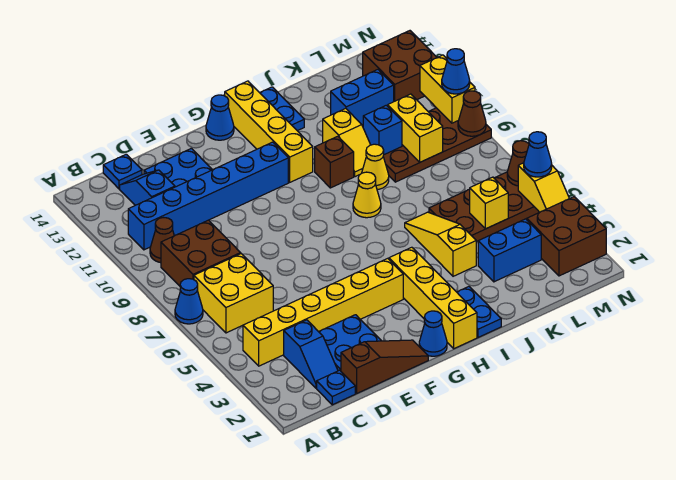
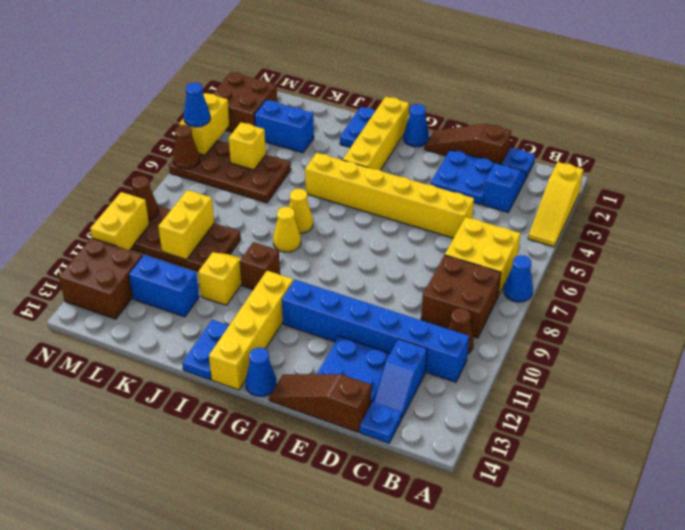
yellow brick B4:G4 level 1 -> yellow brick D5:I5 level 1
none -> brown slope D14:F14 level 1 top D
yellow slope J4:J6 level 1 top 4 -> yellow slope A2:A4 level 1 top 2
yellow cone J9 level 1 -> yellow cone I7 level 1
blue brick K10 level 2 -> none
yellow slope N4:N5 level 2 top 5 -> yellow brick N4:N5 level 2
blue cone N10 level 3 -> none

